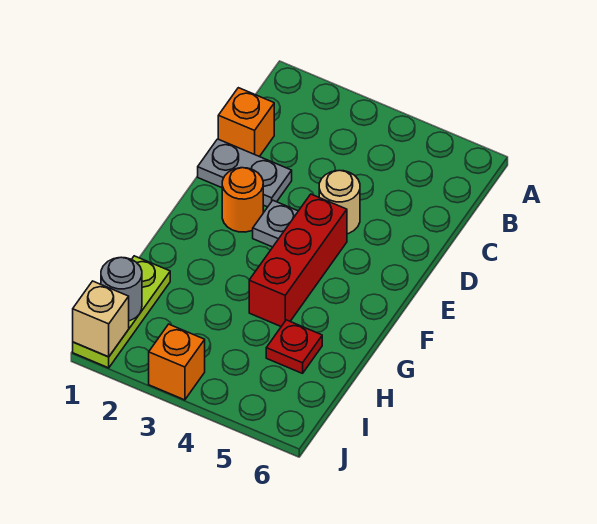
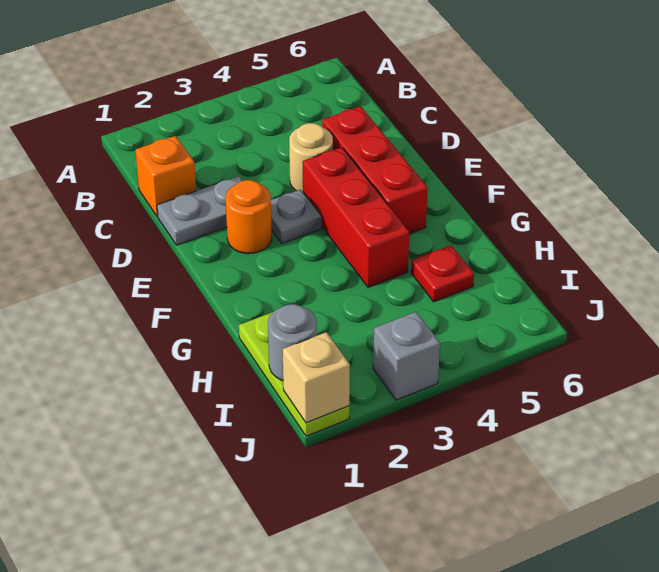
none -> red brick D5:F5 level 1
orange brick J3 level 1 -> grey brick J3 level 1

